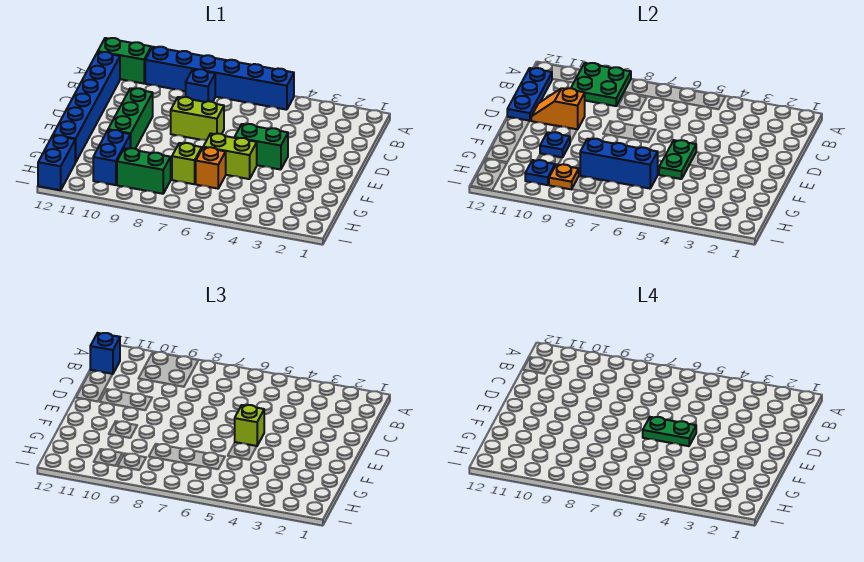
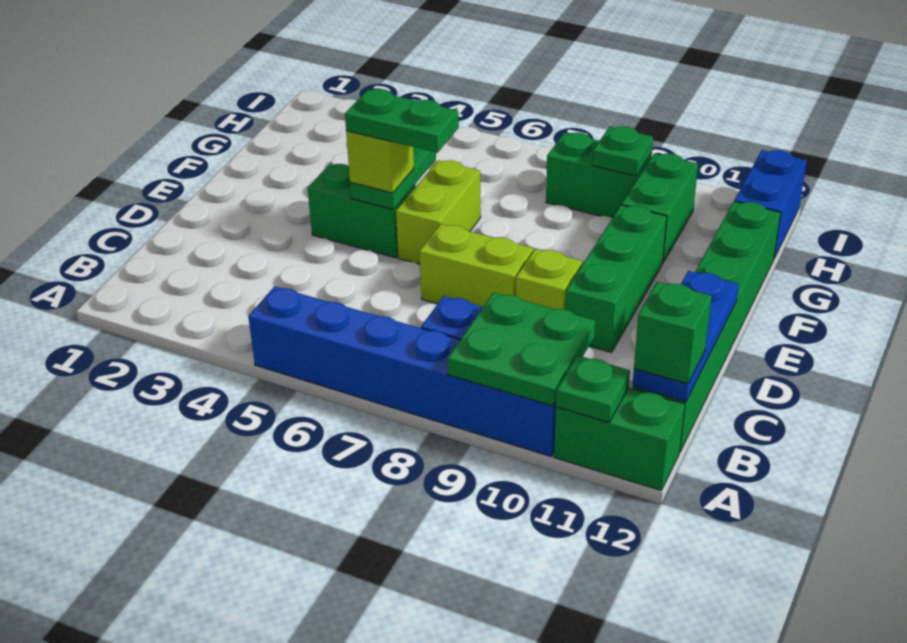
none -> green plate A11 level 2
blue brick B12:G12 level 1 -> green brick B12:G12 level 1
blue brick B12 level 3 -> green brick B12 level 3
orange slope D10:D11 level 2 top 10 -> none
lime brick F5:F6 level 1 -> lime brick E6:F6 level 1
blue plate F10 level 2 -> none
orange brick G6 level 1 -> none
blue brick G6:G8 level 2 -> none
lime brick G7 level 1 -> lime brick D9 level 1
blue brick G10:H10 level 1 -> green brick G10:H10 level 1
orange plate H9 level 2 -> green plate H9 level 2
blue plate H10 level 2 -> none

